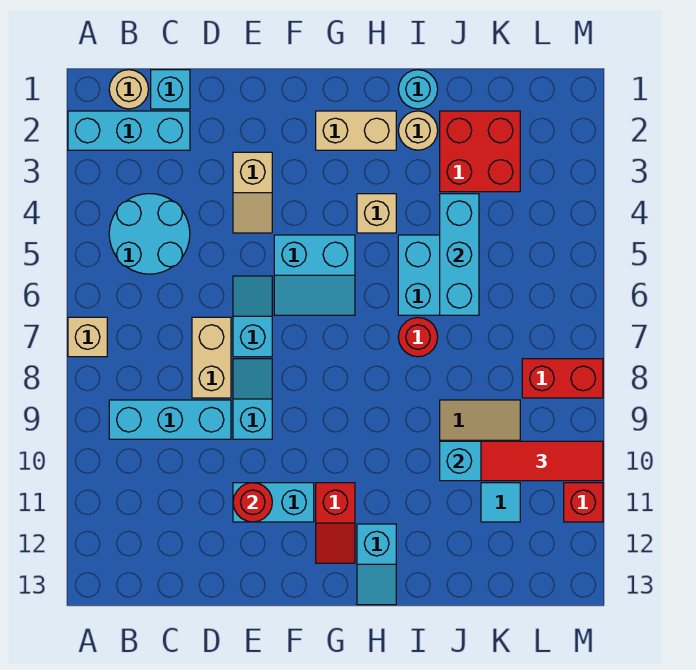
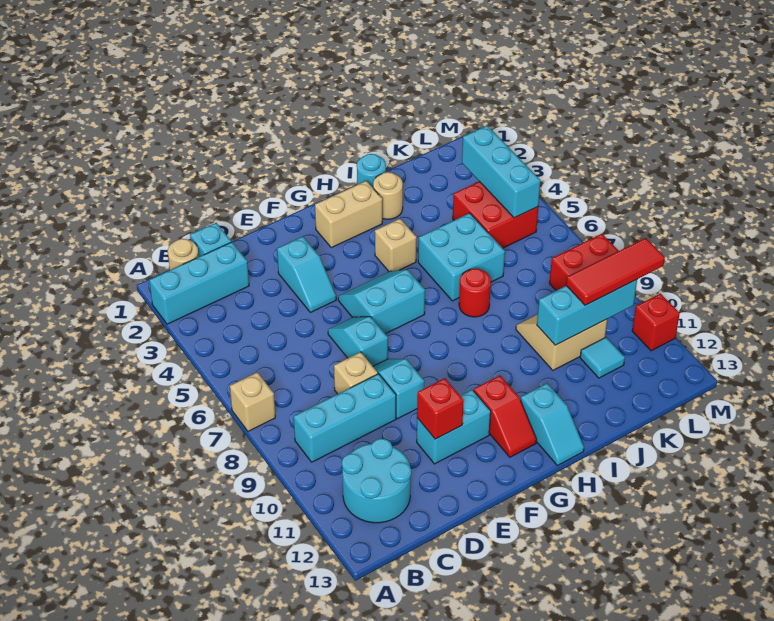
cyan round brick B4:C5 level 1 -> cyan round brick B11:C12 level 1
tan brick D7:D8 level 1 -> tan brick D8 level 1
tan slope E3:E4 level 1 top 3 -> cyan slope E3:E4 level 1 top 3
red round brick E11 level 2 -> red brick E11 level 2
cyan slope F5:G6 level 1 top 5 -> cyan slope F5:G6 level 1 top 6
red brick J2:K3 level 1 -> red brick K4:L5 level 1
cyan brick J4:J6 level 2 -> cyan brick L3:L5 level 2

